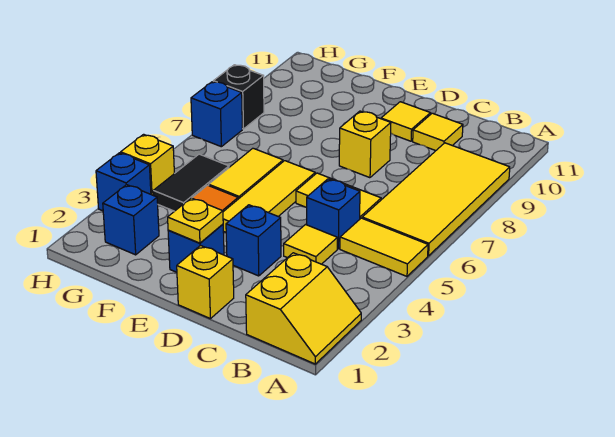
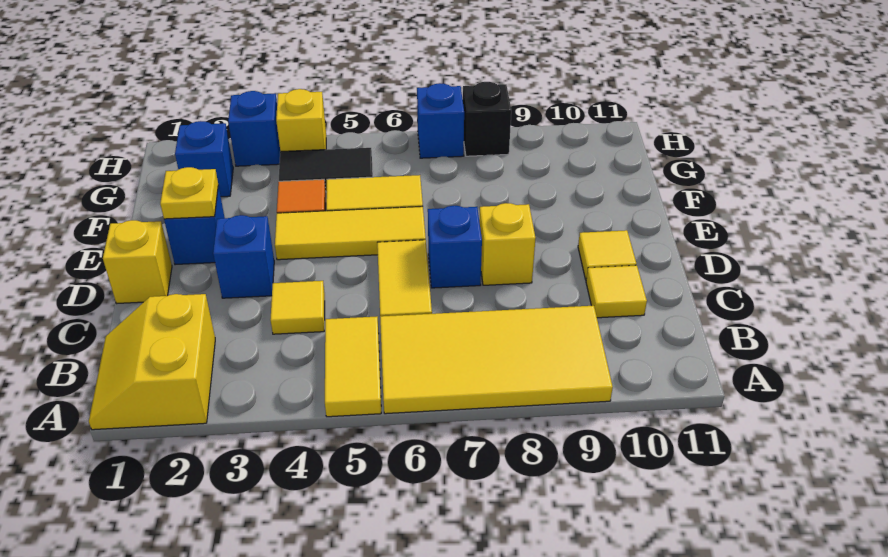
yellow slope A1:B2 level 1 top B -> yellow slope A1:B2 level 1 top 2
blue brick C5 level 1 -> blue brick D7 level 1

